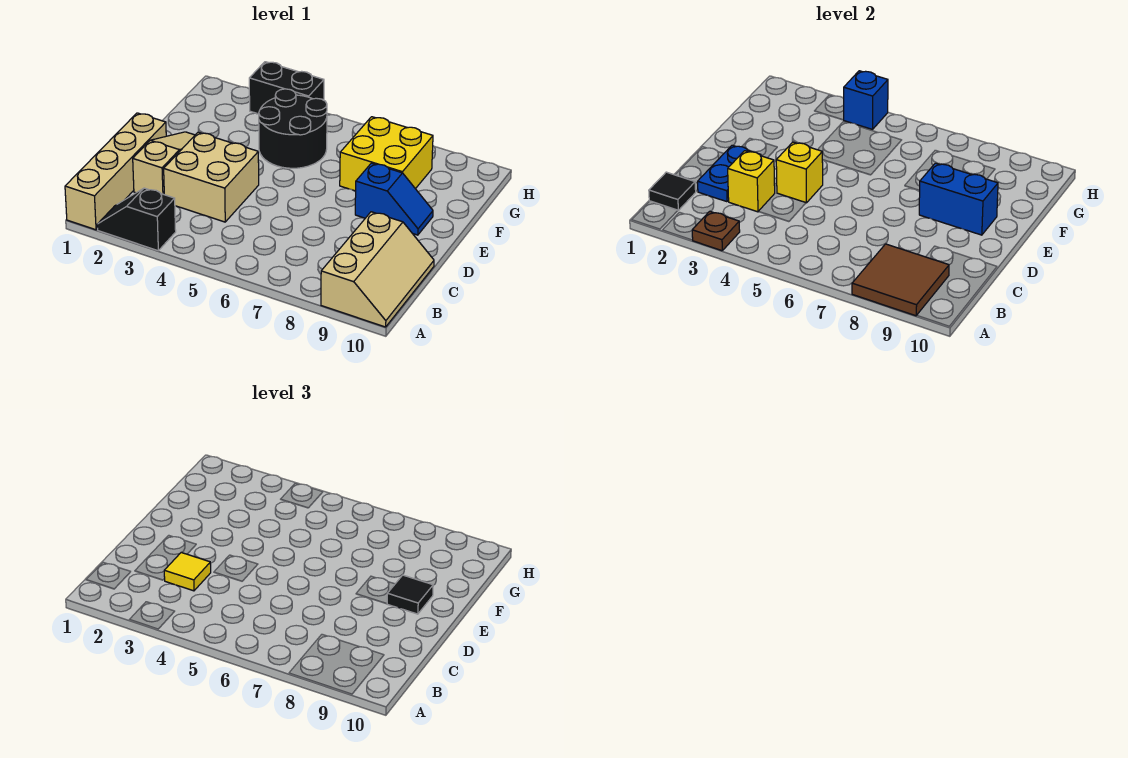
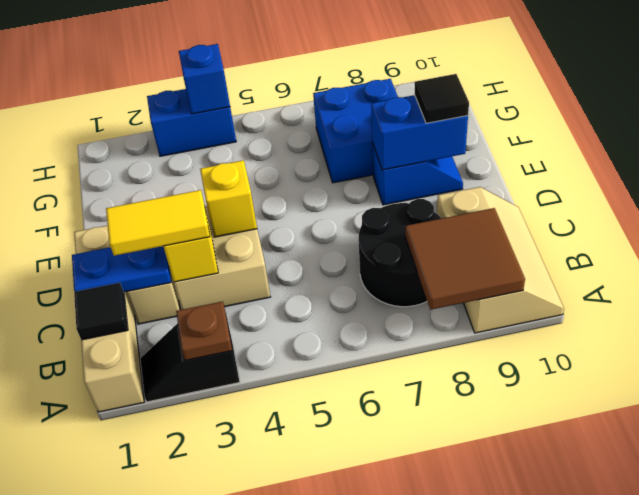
blue plate C2:D2 level 2 -> blue plate C1:C2 level 2
yellow tile C3 level 3 -> yellow tile C2:C3 level 3
black round brick F4:G5 level 1 -> black round brick B7:C8 level 1
yellow brick F7:G8 level 1 -> blue brick F7:G8 level 1
black brick H3:H4 level 1 -> blue brick H3:H4 level 1

